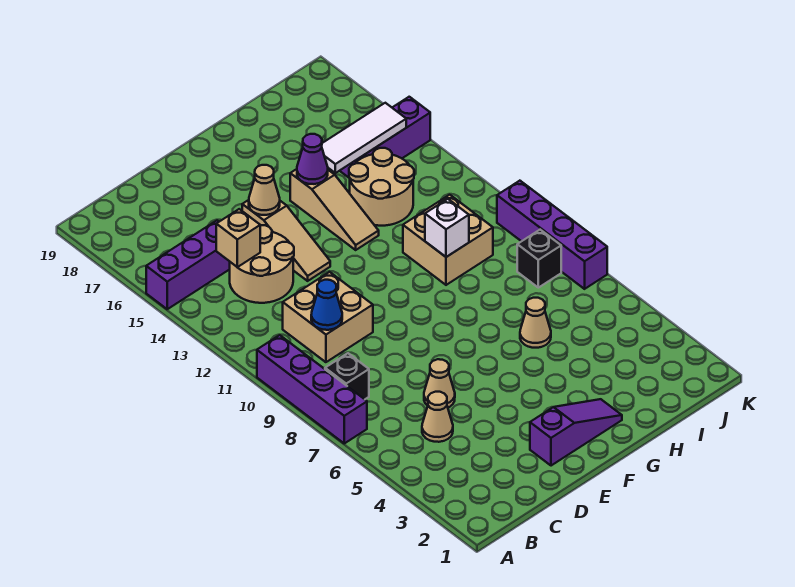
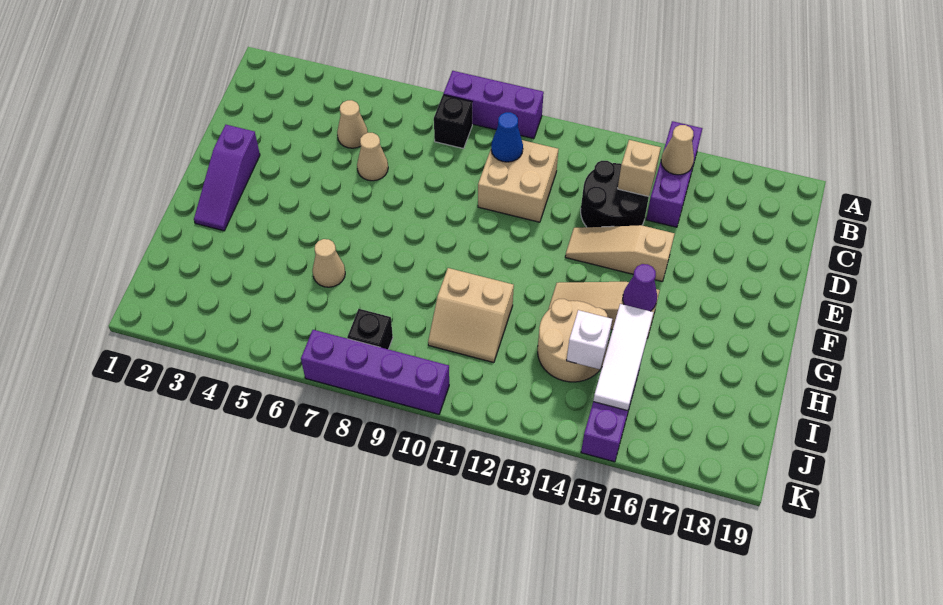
purple brick A7:A10 level 1 -> purple brick A8:A10 level 1
tan round brick C13:D14 level 1 -> black round brick C13:D14 level 1
tan cone E15 level 2 -> tan cone B15 level 2
tan brick H10:I11 level 1 -> tan slope H10:I11 level 1 top H
white brick H10 level 2 -> white brick I14 level 2

